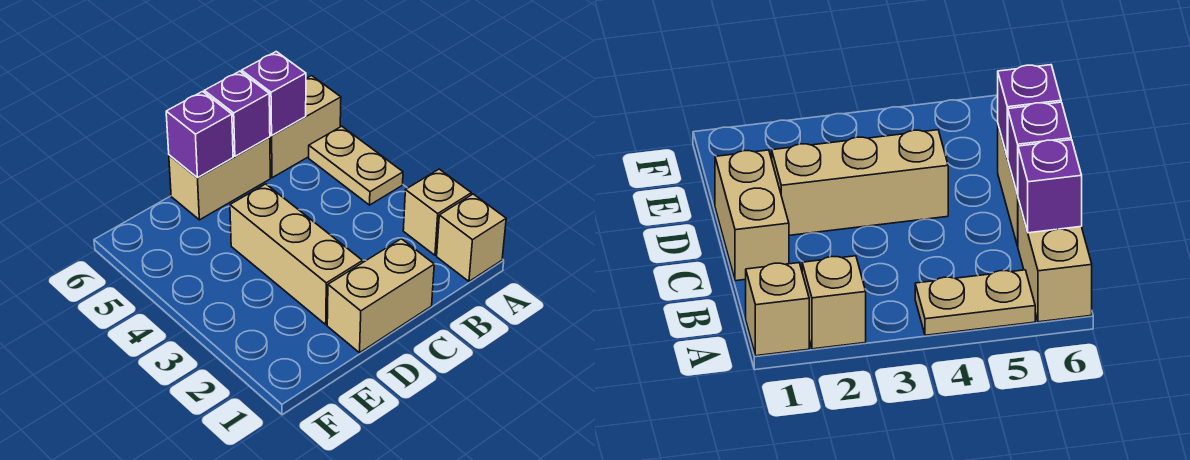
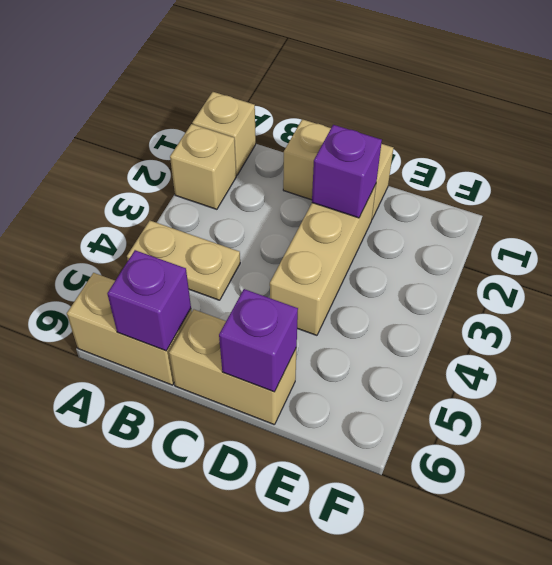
tan plate A4:A5 level 1 -> tan plate A4:B4 level 1
purple brick C6 level 2 -> purple brick D2 level 2

